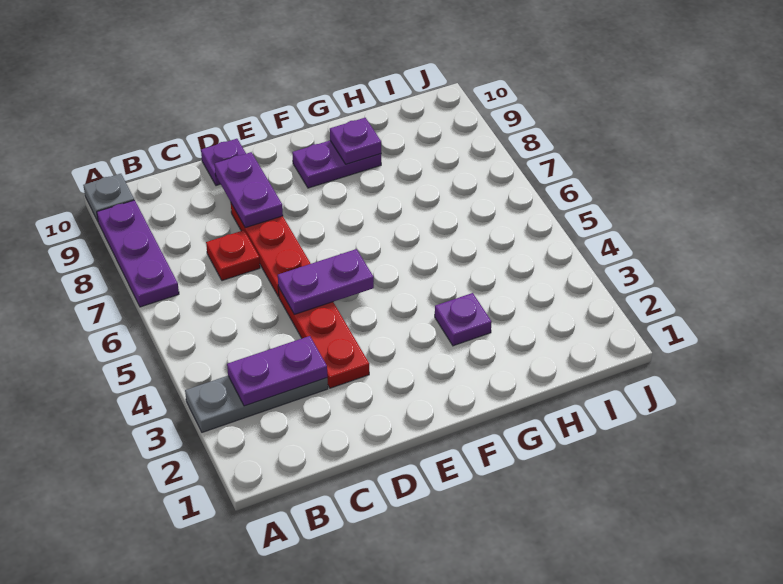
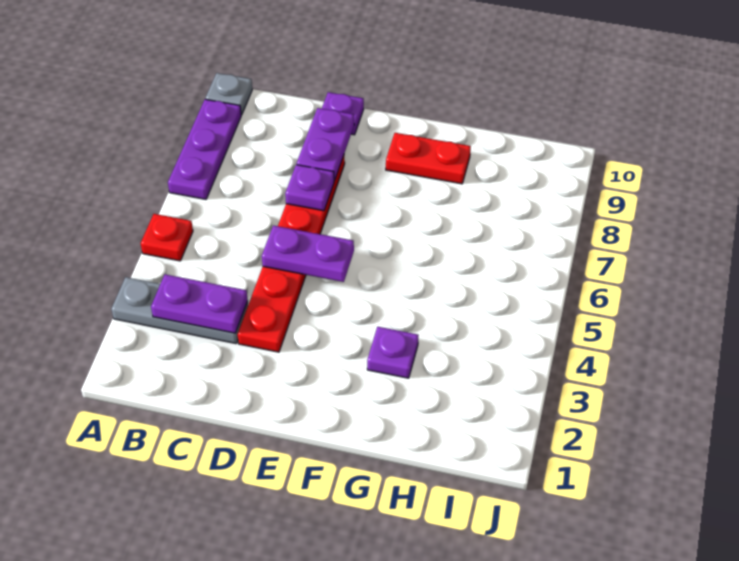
red plate C7 level 1 -> red plate A5 level 1
purple plate F9:G9 level 1 -> red plate F9:G9 level 1
purple plate G9 level 2 -> purple plate D7 level 2

